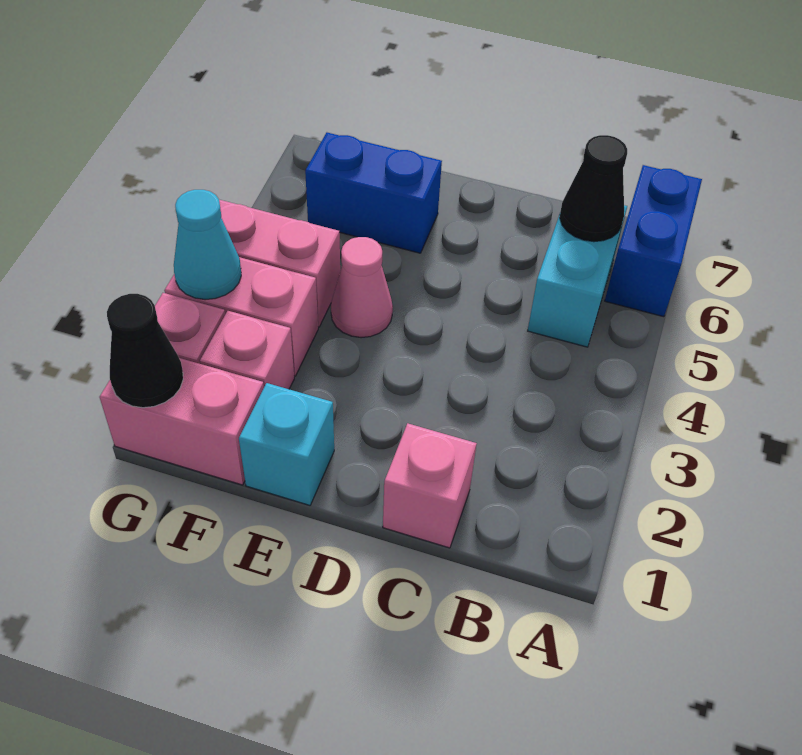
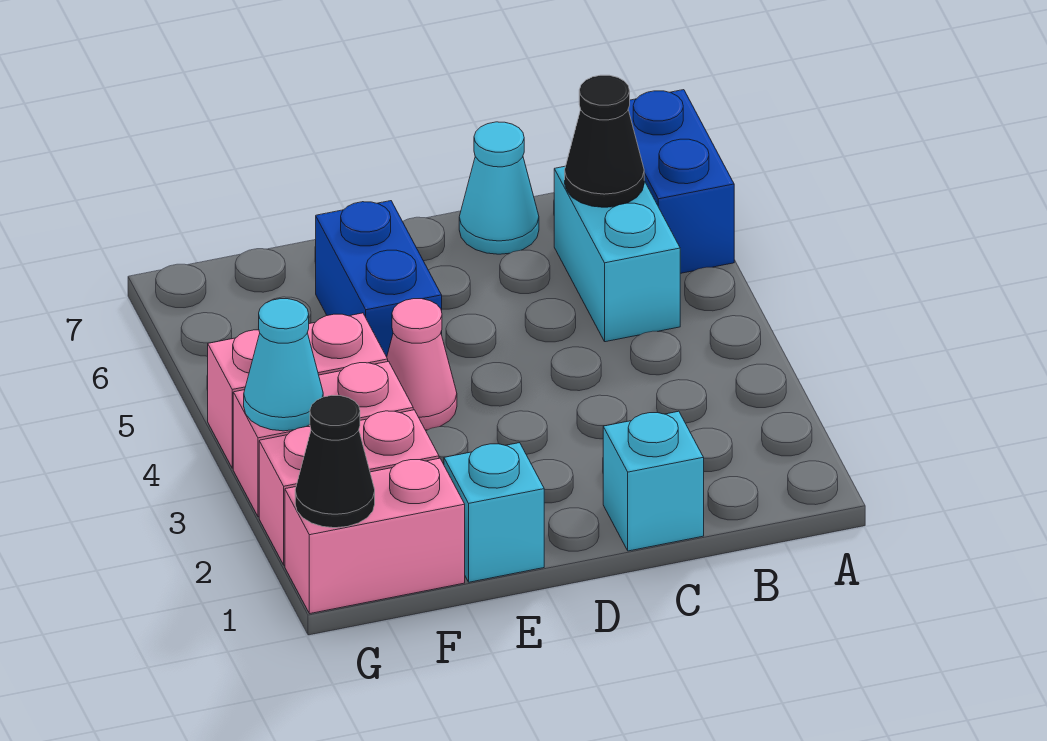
pink brick C1 level 1 -> cyan brick C1 level 1
none -> cyan cone C7 level 1
blue brick E6:F6 level 1 -> blue brick E5:E6 level 1

